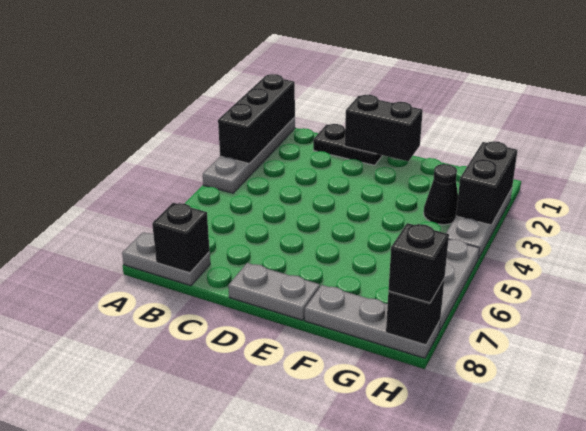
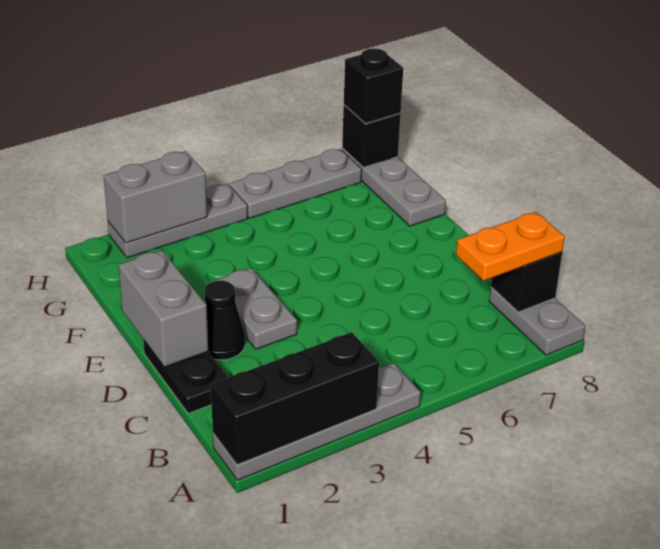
none -> orange plate B7:B8 level 3
black brick D1:E1 level 2 -> grey brick D1:E1 level 2
grey plate D8:E8 level 1 -> grey plate D3:E3 level 1
black cone G3 level 1 -> black cone D2 level 1
black brick H2:H3 level 2 -> grey brick H2:H3 level 2

